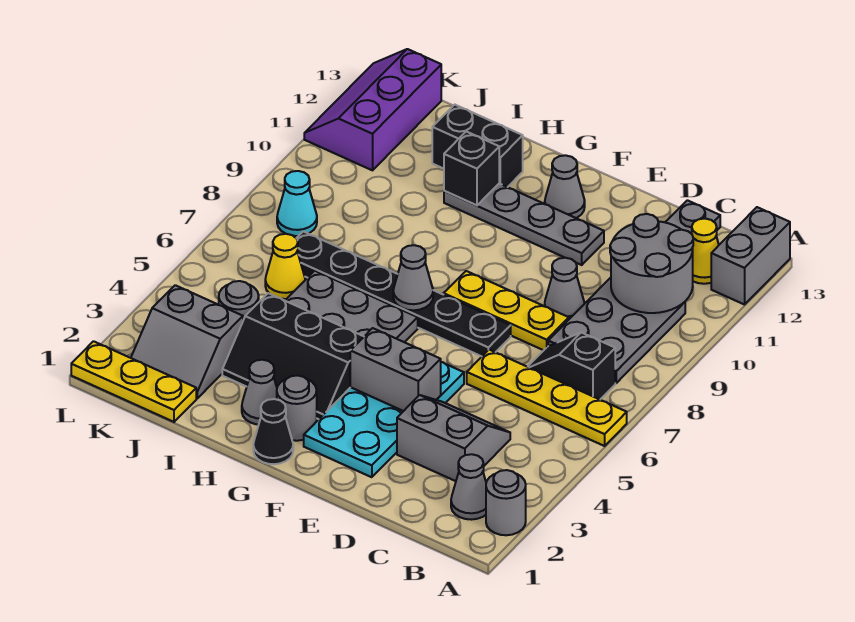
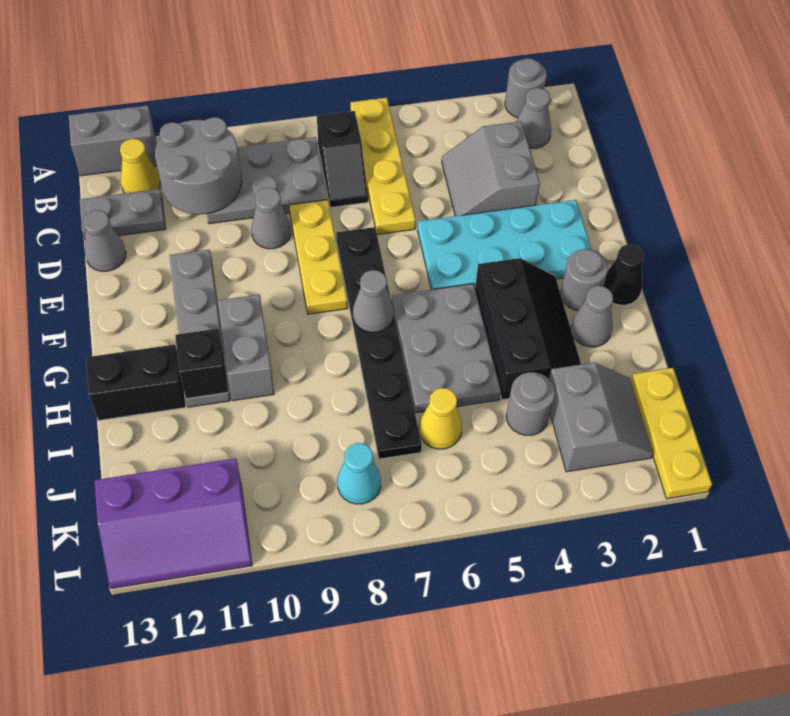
grey brick E4:F4 level 2 -> grey brick G10:H10 level 1
grey cone F12 level 1 -> grey cone D13 level 1
black brick H12:I12 level 1 -> black brick H12:H13 level 1

